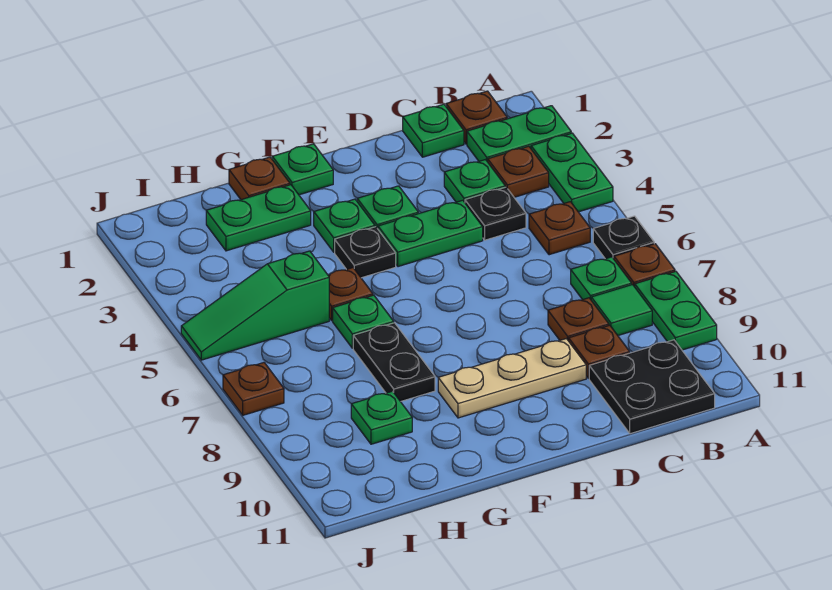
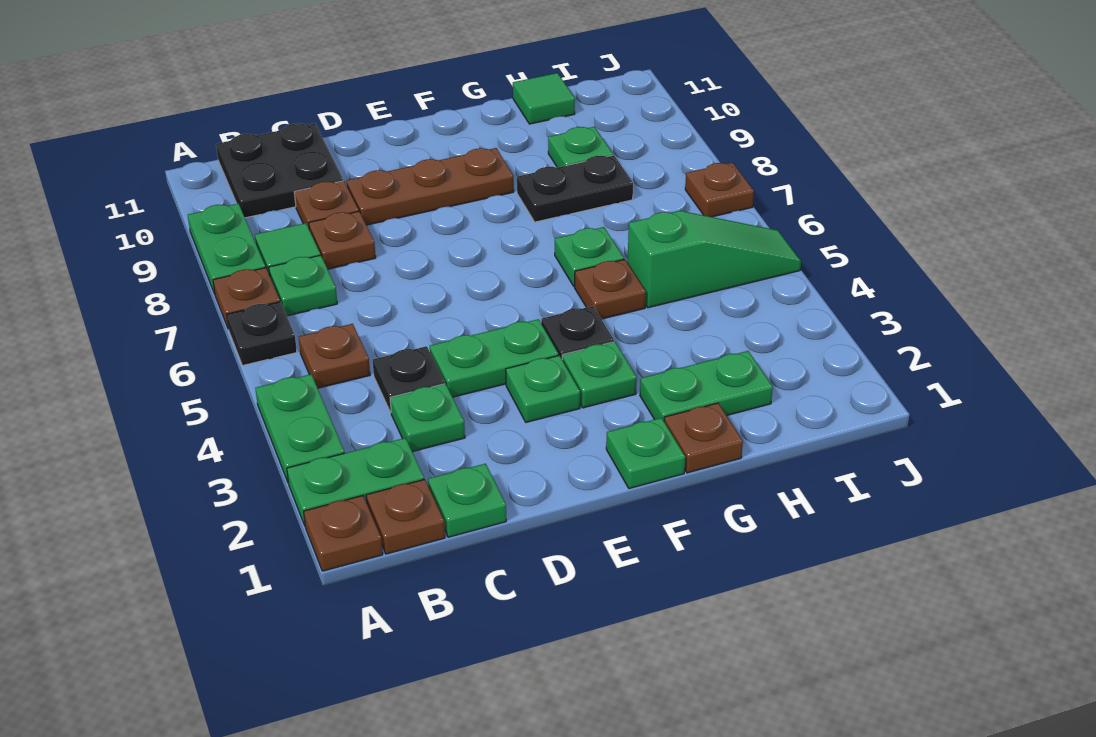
brown plate B3 level 1 -> brown plate A1 level 1
tan plate D9:F9 level 1 -> brown plate D9:F9 level 1
black plate G7:G8 level 1 -> black plate G8:H8 level 1
none -> green tile H11 level 1

